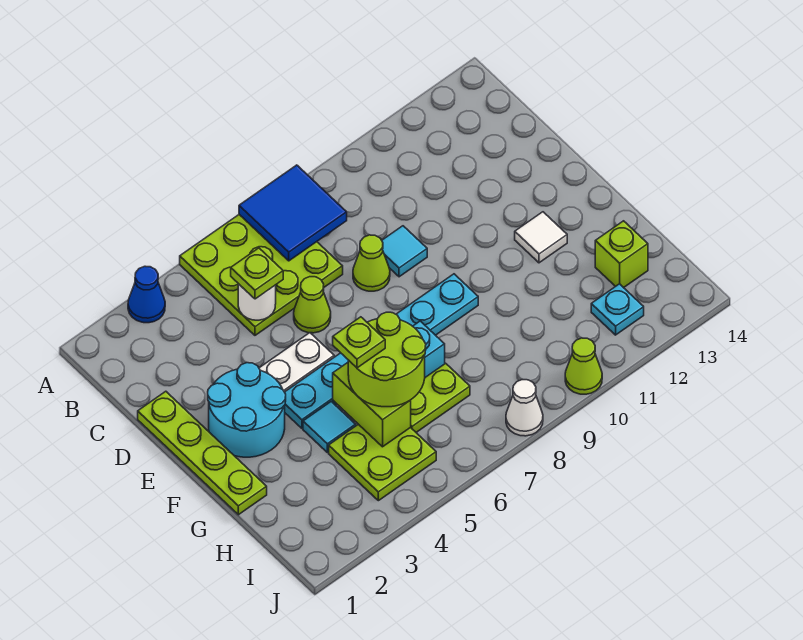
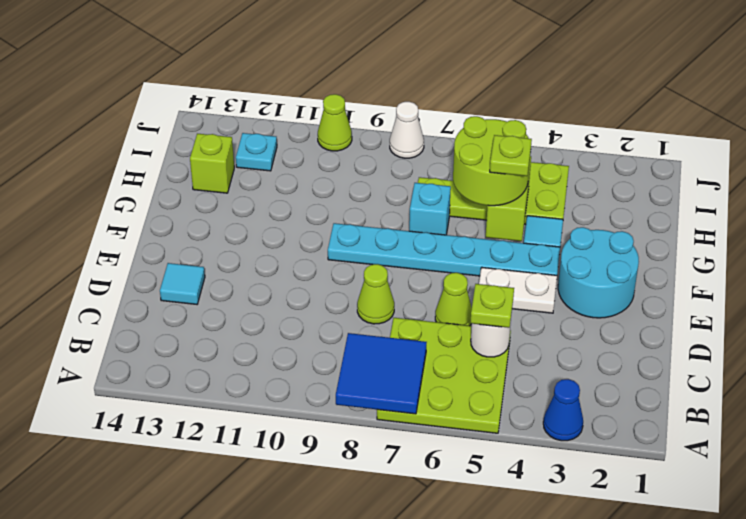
lime plate D1:G1 level 1 -> none
cyan tile D9 level 1 -> cyan tile D13 level 1
white tile F12 level 1 -> none

